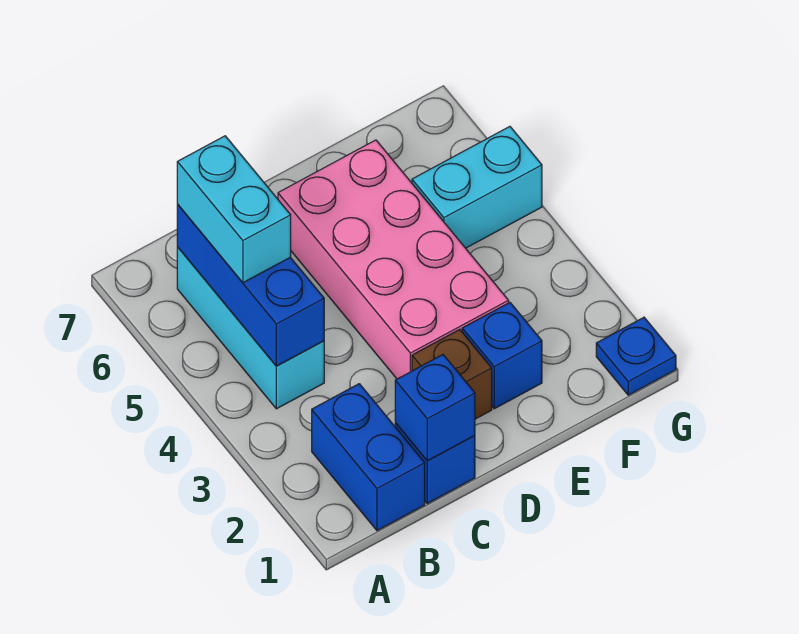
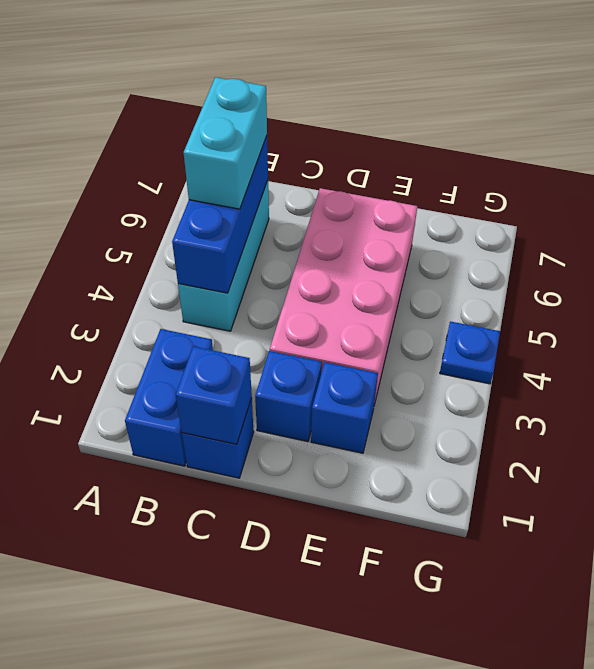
brown brick D2 level 1 -> blue brick D2 level 1
cyan brick F5:G5 level 1 -> none
blue plate G1 level 1 -> blue plate G4 level 1

